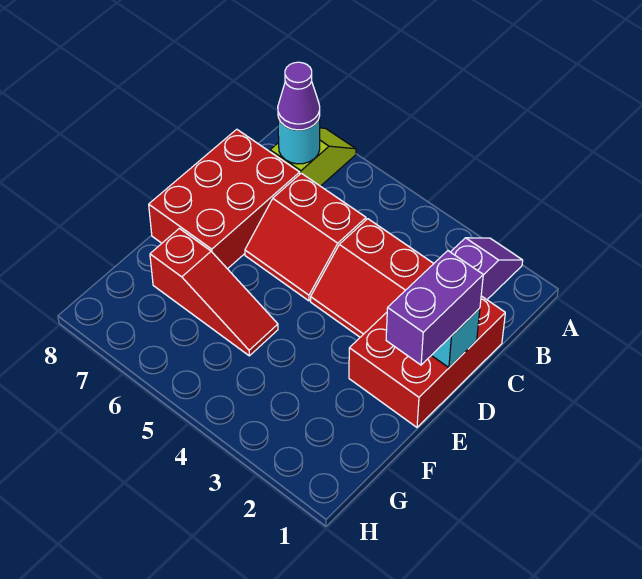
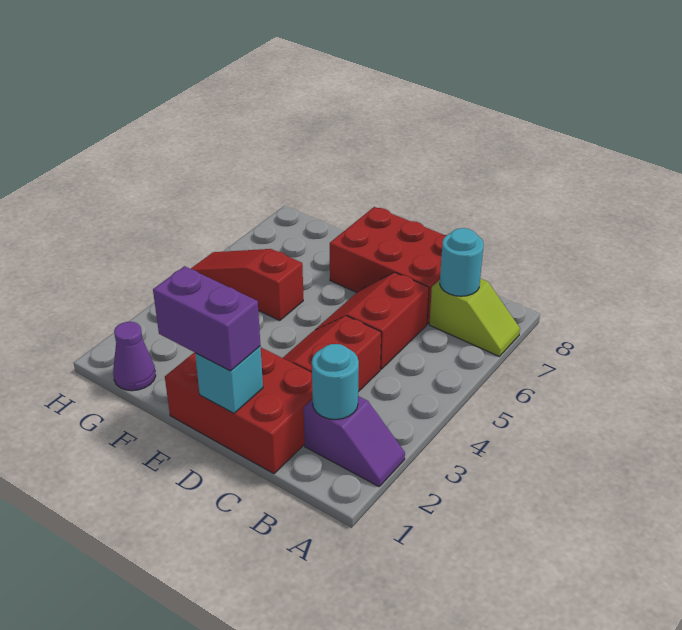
none -> cyan round brick B2 level 2
purple cone B7 level 3 -> purple cone G1 level 1
red slope F5:F7 level 1 top 7 -> red slope F5:H5 level 1 top F

